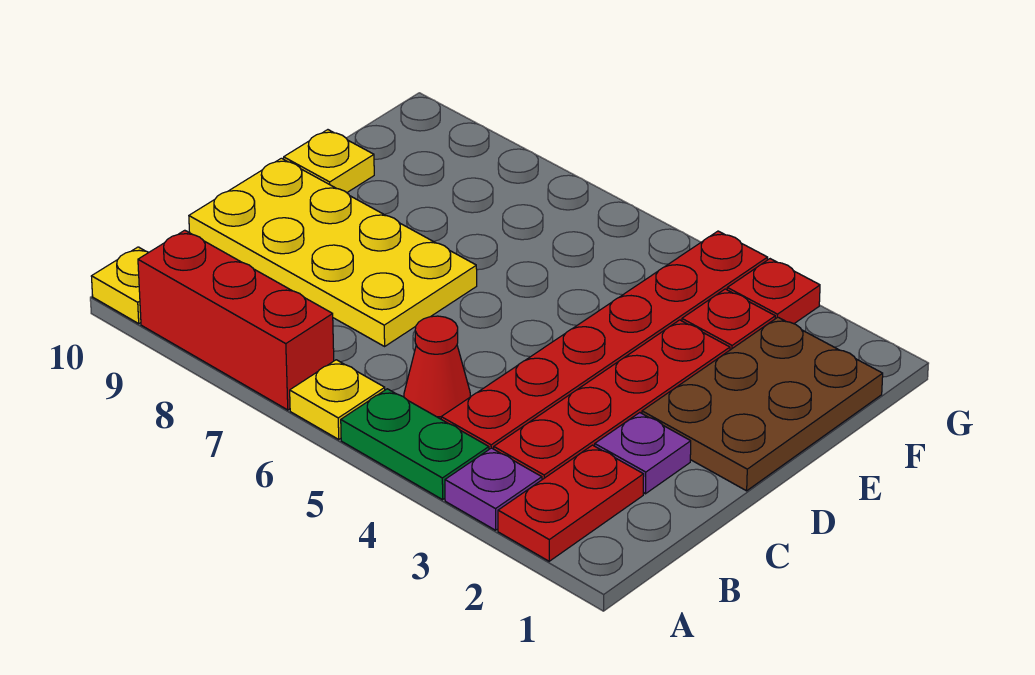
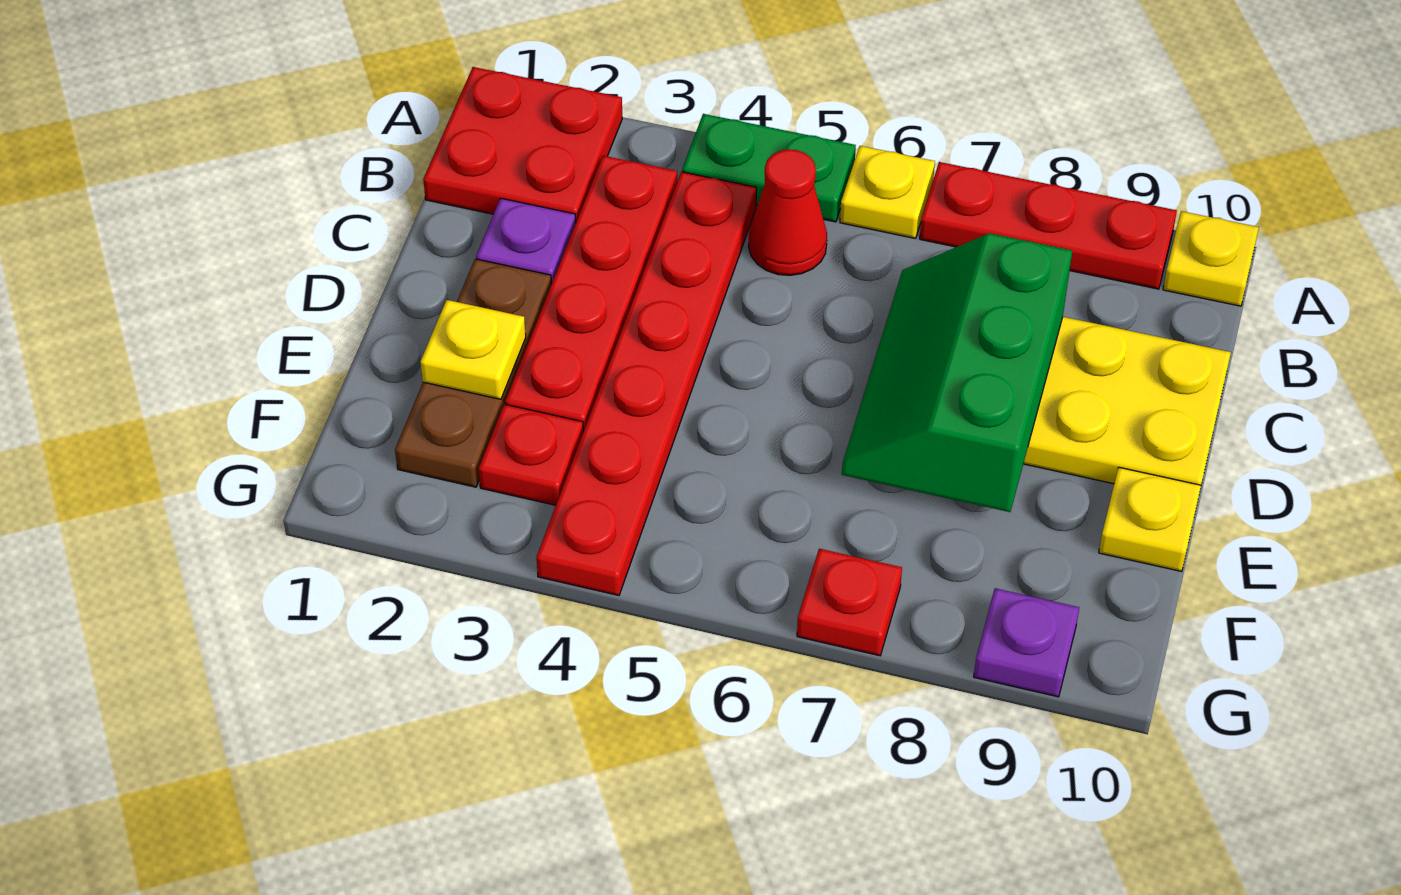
red plate A2:B2 level 1 -> red plate A1:B2 level 1
purple plate A3 level 1 -> purple plate G9 level 1
red brick A7:A9 level 1 -> red plate A7:A9 level 1
none -> green slope C7:E8 level 2 top 8
brown plate D1:F2 level 1 -> brown plate D2:F2 level 1
none -> yellow plate E2 level 2
red plate G3 level 1 -> red plate G7 level 1

